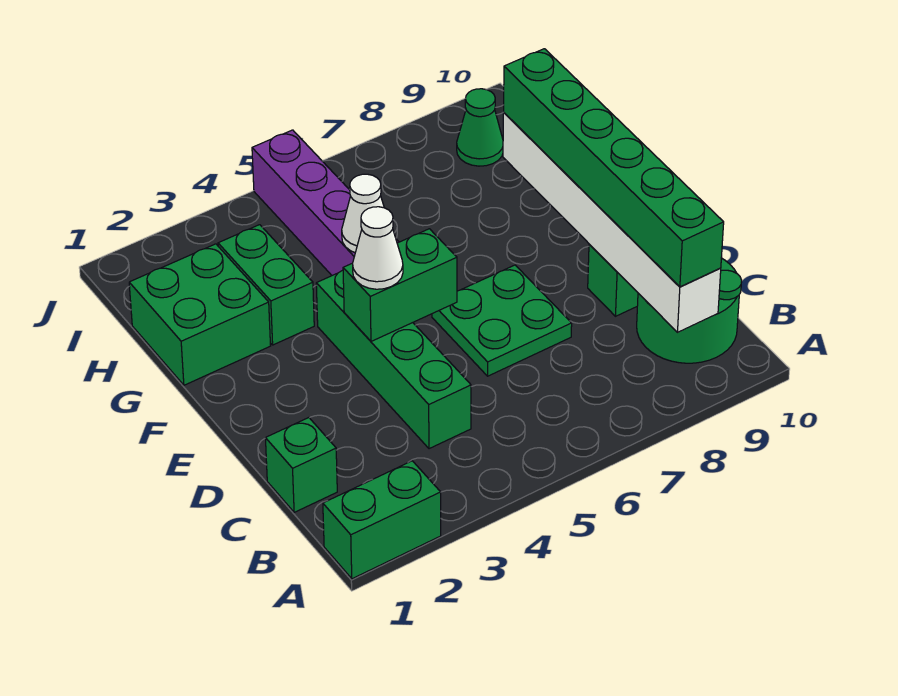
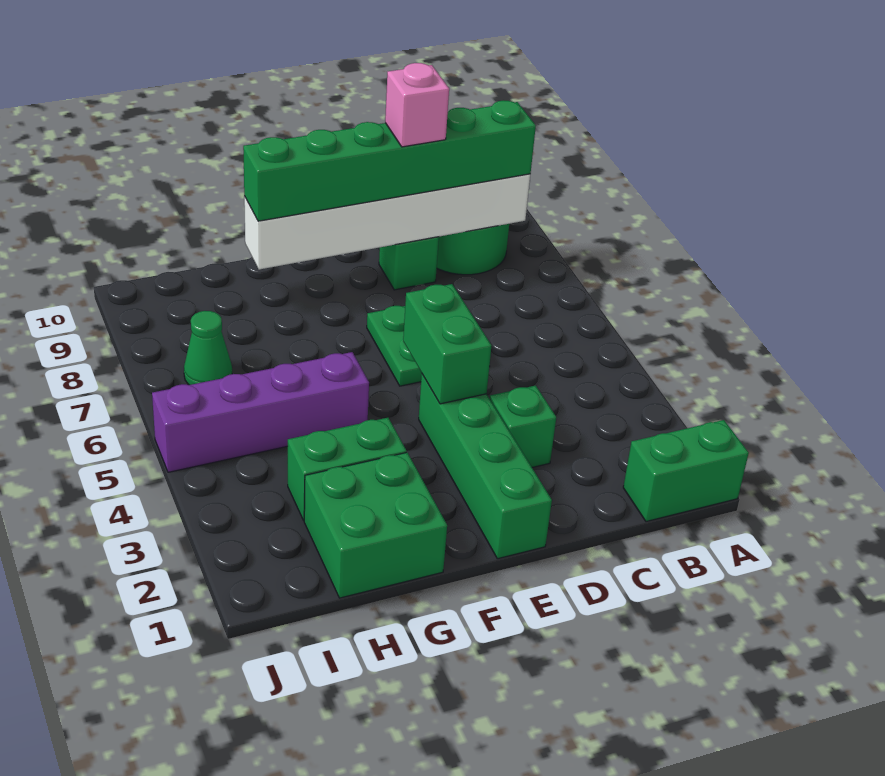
green brick A1:A2 level 1 -> green brick A1:B1 level 1
green brick C1 level 1 -> green brick D3 level 1
green brick C4:F4 level 1 -> green brick E1:E4 level 1
none -> pink brick D9 level 4
white cone E4 level 3 -> none
white cone G5 level 2 -> none
green cone I9 level 1 -> green cone I7 level 1

